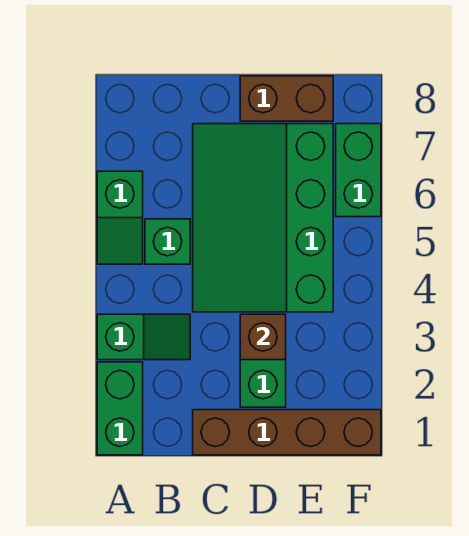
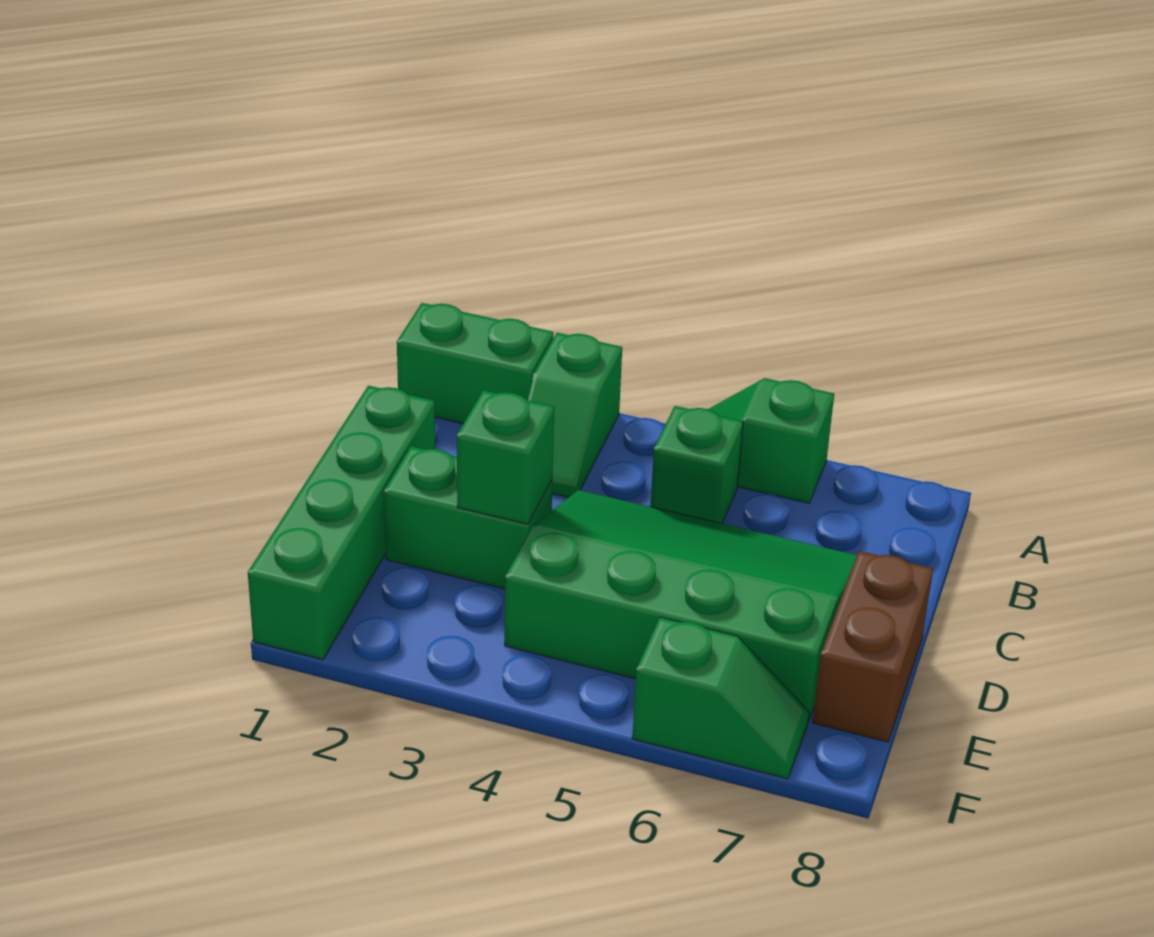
brown brick C1:F1 level 1 -> green brick C1:F1 level 1
brown brick D3 level 2 -> green brick D3 level 2
green brick F6:F7 level 1 -> green slope F6:F7 level 1 top 6

